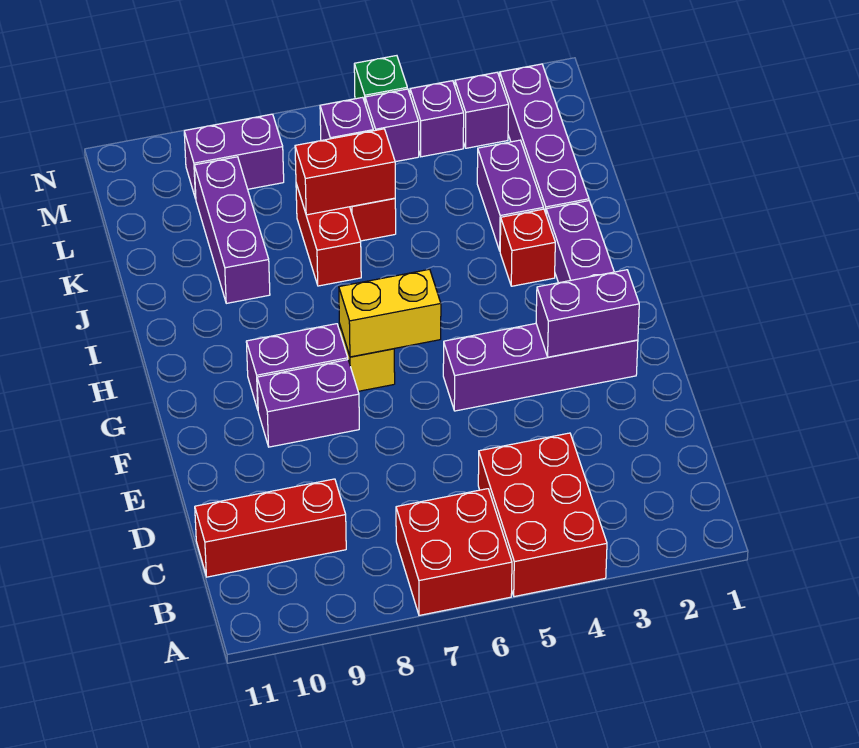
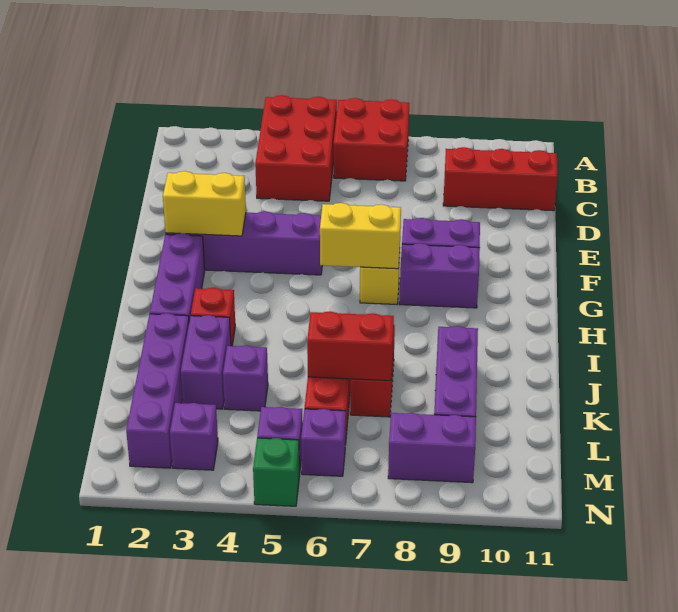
purple brick F2:F3 level 2 -> yellow brick F2:F3 level 2
purple brick M4 level 1 -> purple brick K4 level 1

